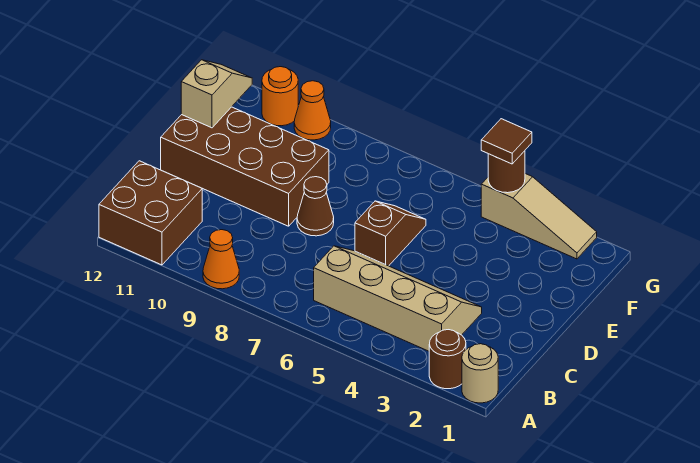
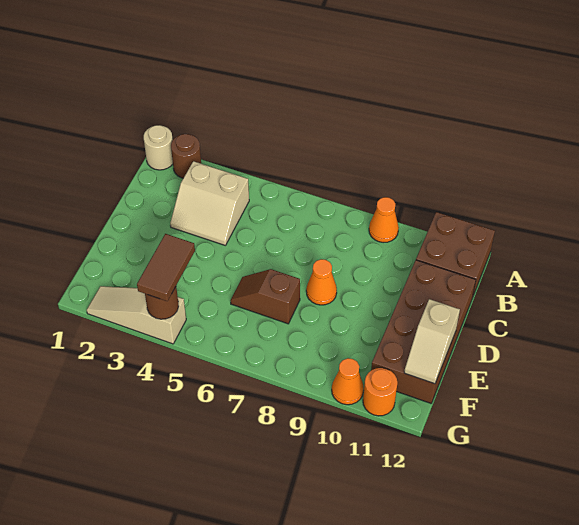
tan slope B3:C6 level 1 top B -> tan slope B3:C4 level 1 top B
brown slope D6:E6 level 1 top D -> brown slope E6:E7 level 1 top 7
brown cone D8 level 1 -> orange cone D8 level 1
brown brick D9:E12 level 1 -> brown brick C11:F12 level 1
brown tile G4 level 3 -> brown tile F4:G4 level 3

